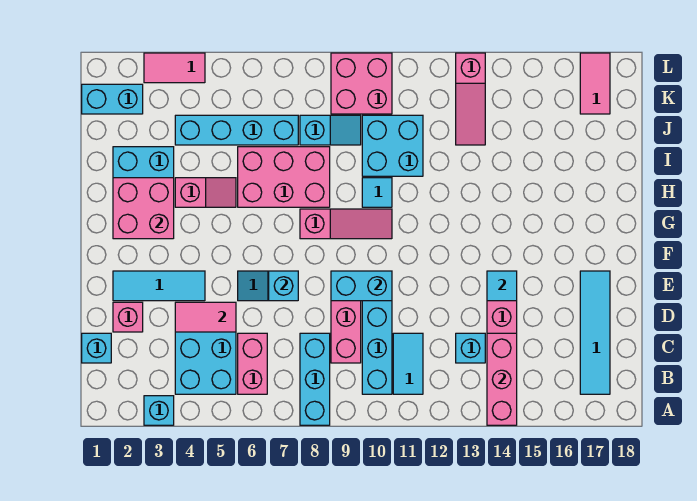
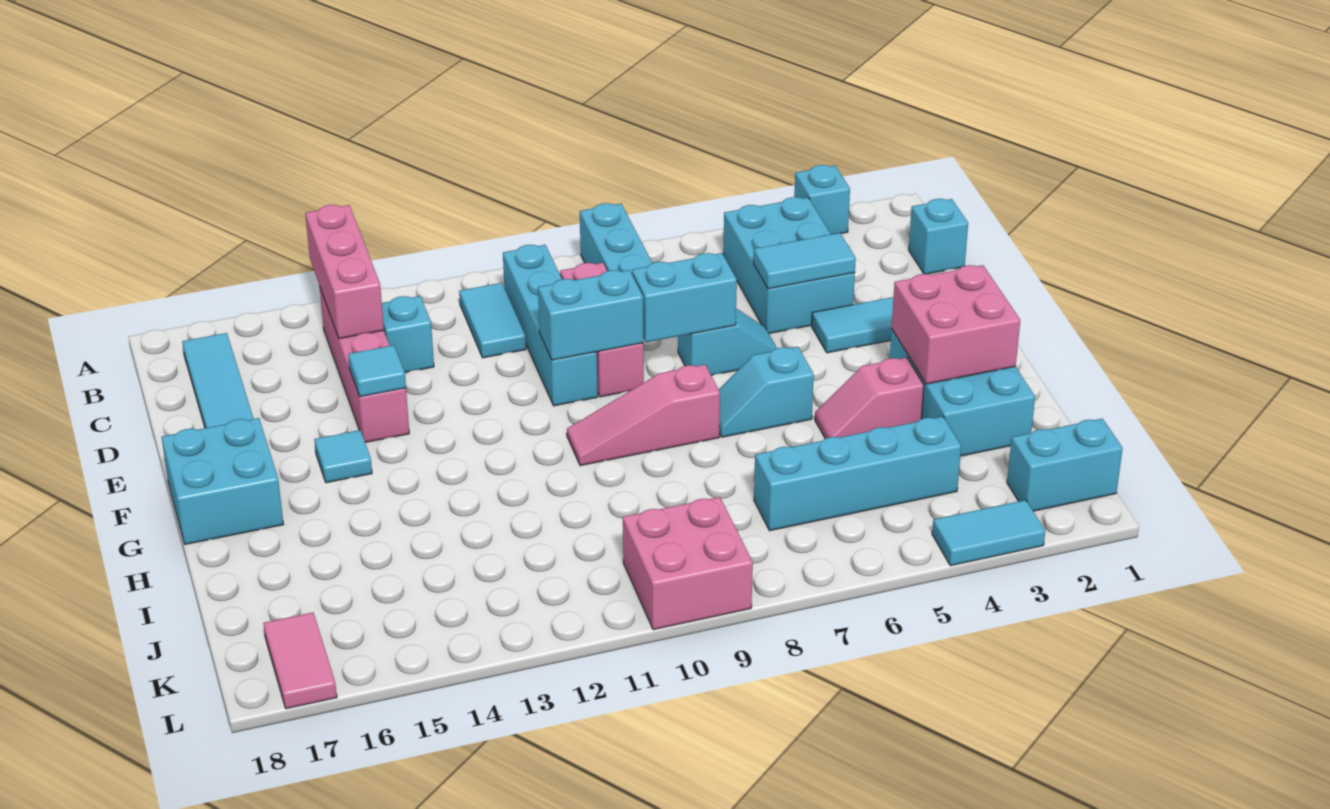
pink brick B6:C6 level 1 -> none
pink brick D2 level 1 -> none
pink tile D4:D5 level 2 -> cyan tile D4:D5 level 2
cyan brick E7 level 2 -> cyan brick E7:E8 level 2
pink brick H6:I8 level 1 -> none
cyan tile H10 level 1 -> cyan tile F15 level 1
cyan brick I10:J11 level 1 -> cyan brick F17:G18 level 1
cyan slope J8:J9 level 1 top 8 -> cyan slope G6:G7 level 1 top 6
pink slope J13:L13 level 1 top L -> none
pink tile L3:L4 level 1 -> cyan tile L3:L4 level 1

